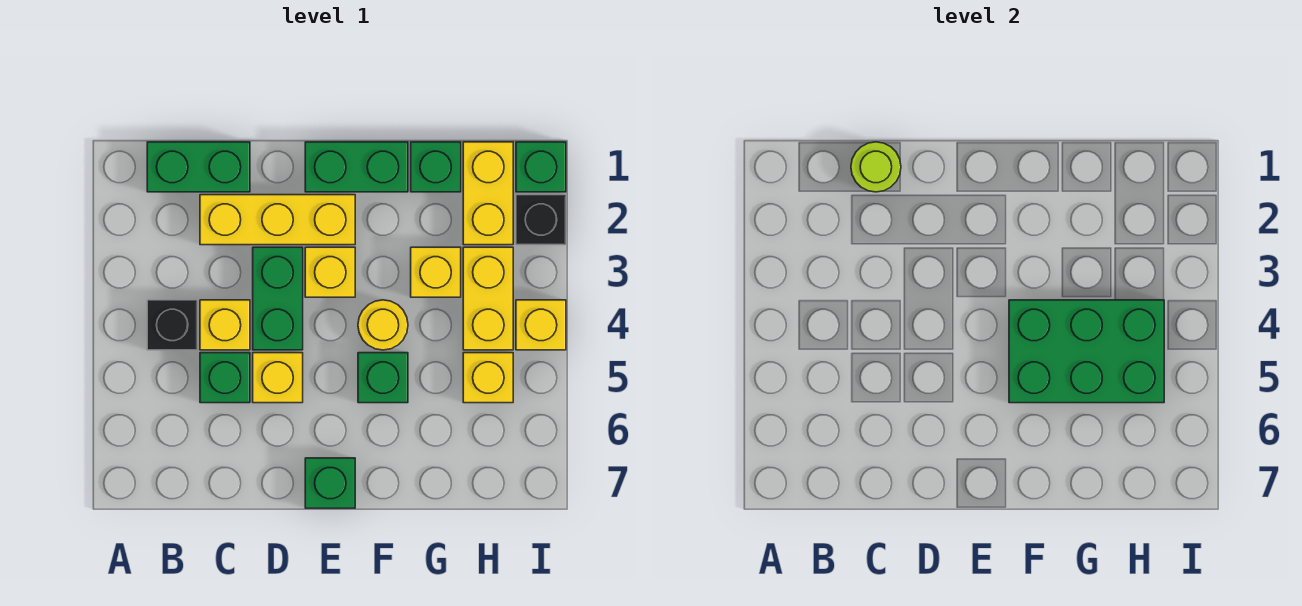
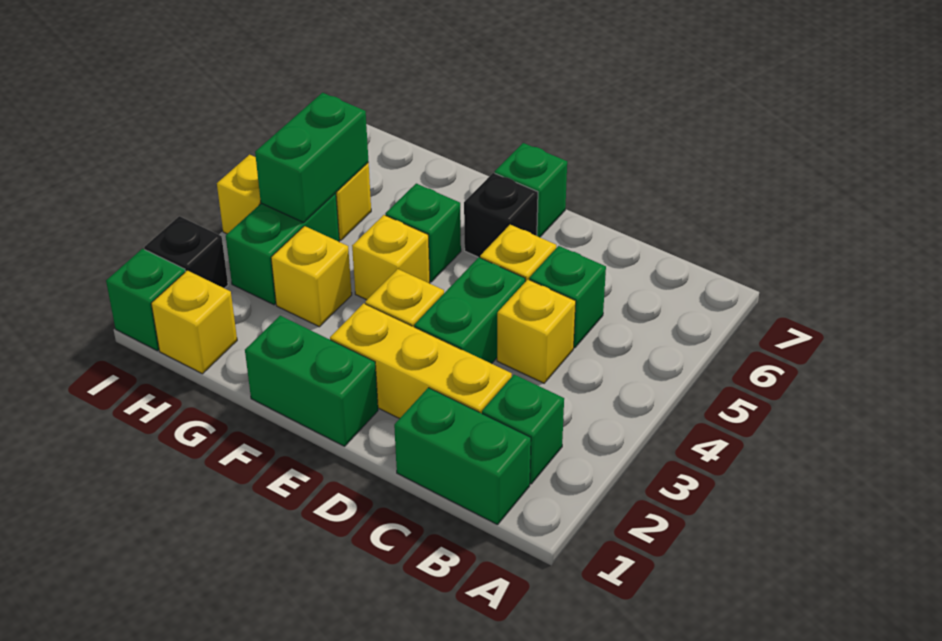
black brick B4 level 1 -> black brick E6 level 1
lime round brick C1 level 2 -> none
yellow round brick F4 level 1 -> yellow brick F4 level 1
green brick F4:H5 level 2 -> green brick H4:H5 level 2
green brick G1 level 1 -> green brick B2 level 1
yellow brick H1:H2 level 1 -> yellow brick H1 level 1
yellow brick H3:H4 level 1 -> green brick H3:H4 level 1

